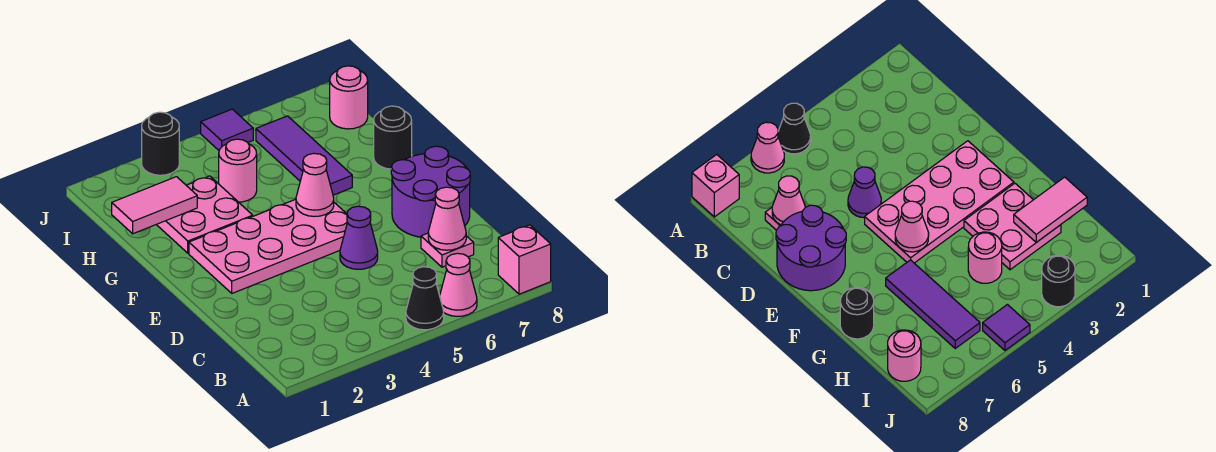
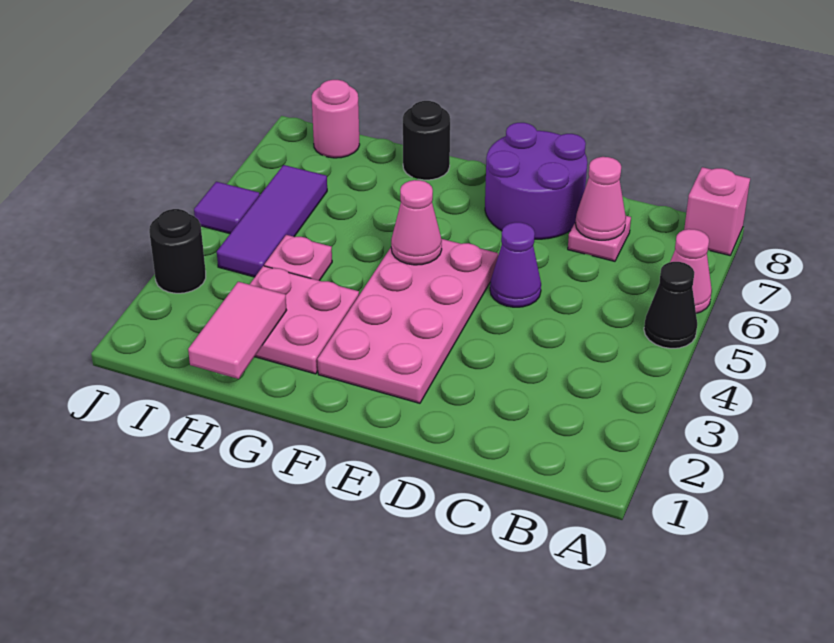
purple tile G6:I6 level 1 -> purple tile I4:I6 level 1
pink round brick H4 level 1 -> pink plate H4 level 1

